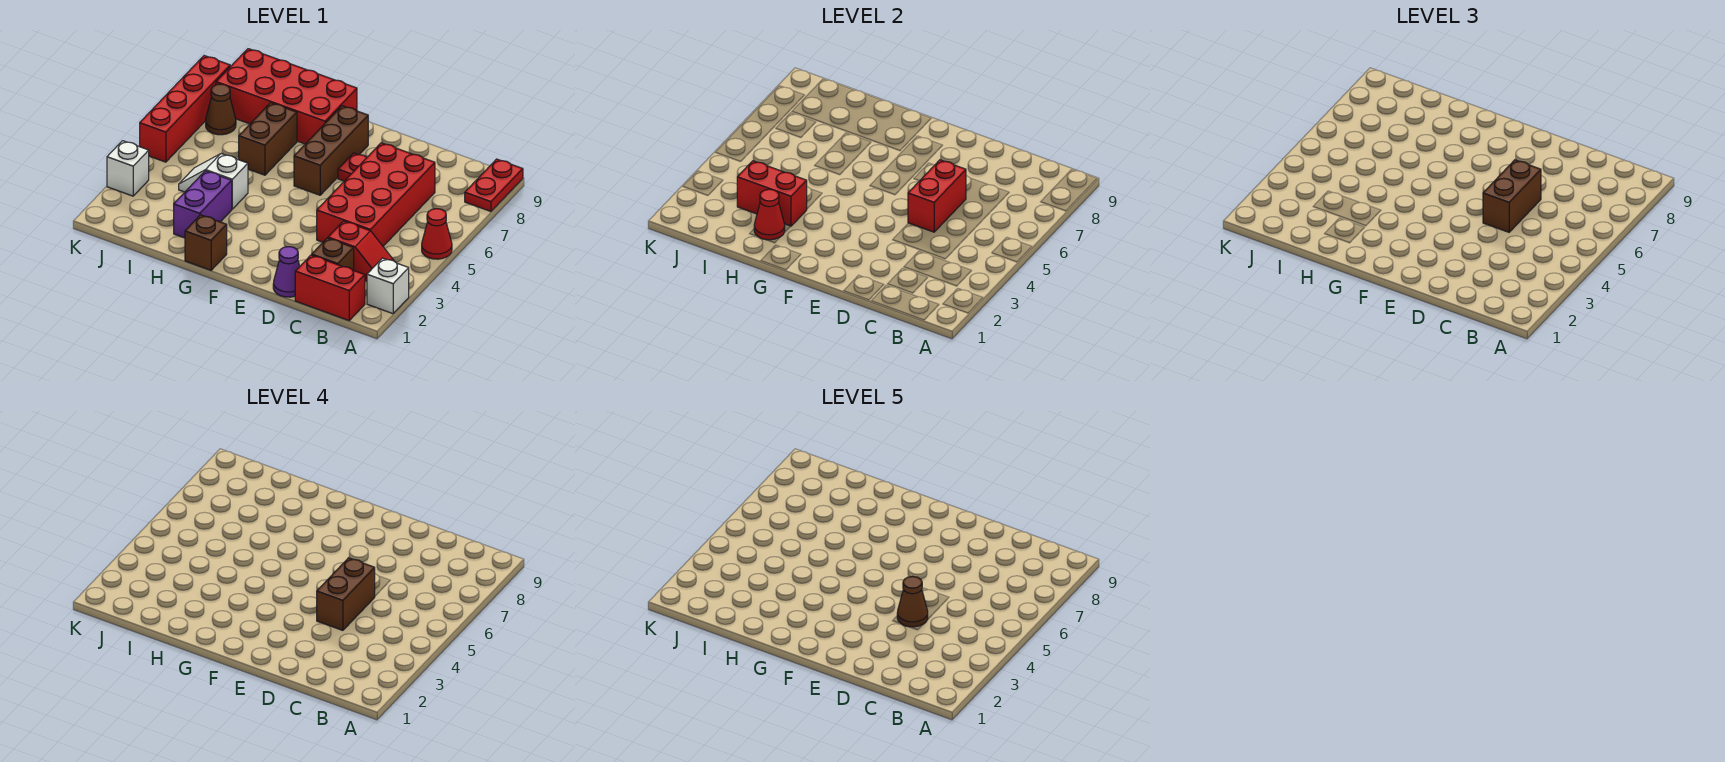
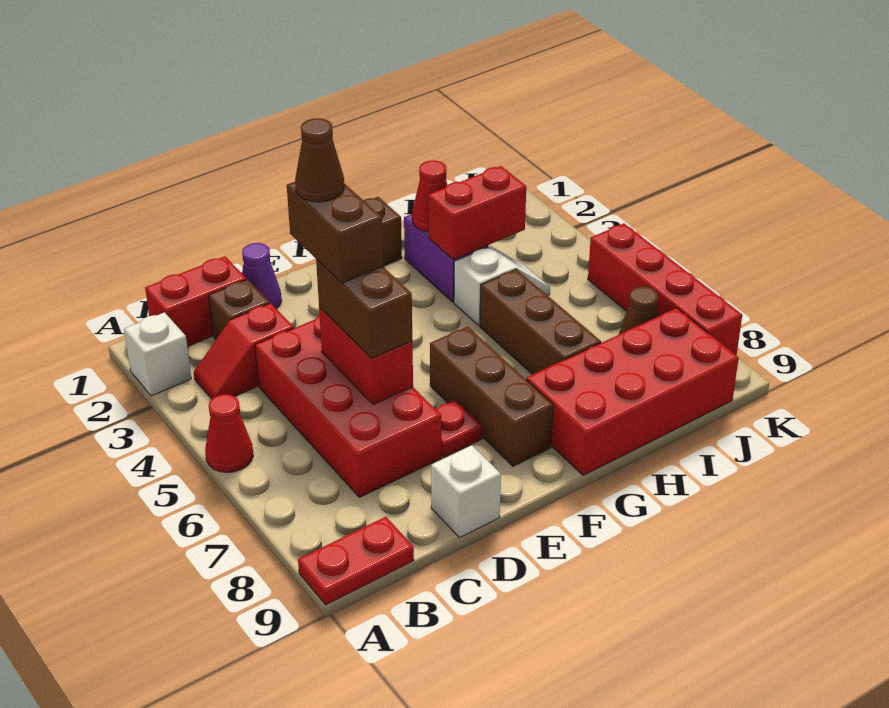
red plate A8:A9 level 1 -> red plate A9:B9 level 1
brown brick H6:H7 level 1 -> brown brick H5:H7 level 1
white brick K3 level 1 -> white brick D9 level 1

